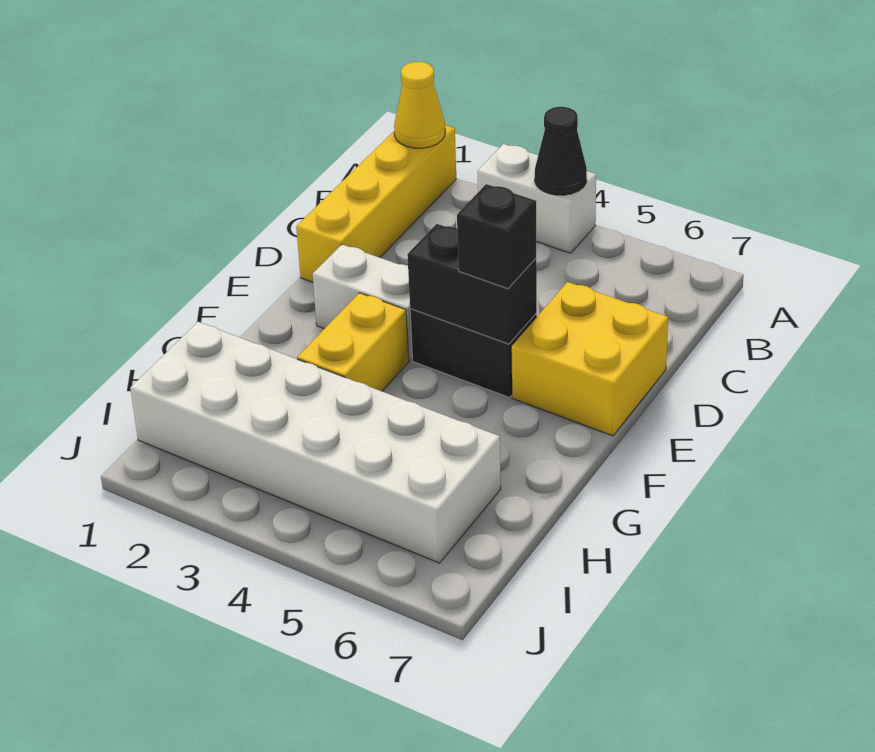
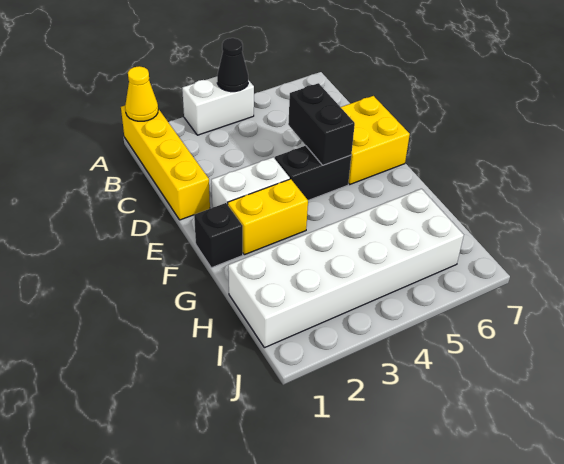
black brick E4:E5 level 2 -> black brick D5:E5 level 2
black brick E5 level 3 -> black brick F1 level 1
yellow brick F3:G3 level 1 -> yellow brick F2:F3 level 1

